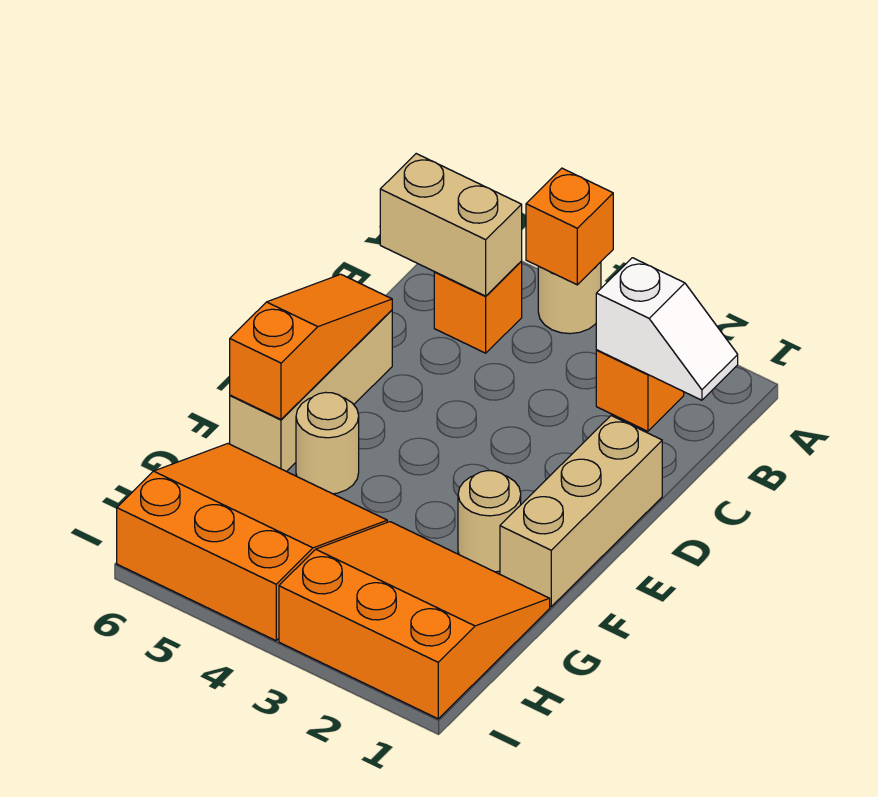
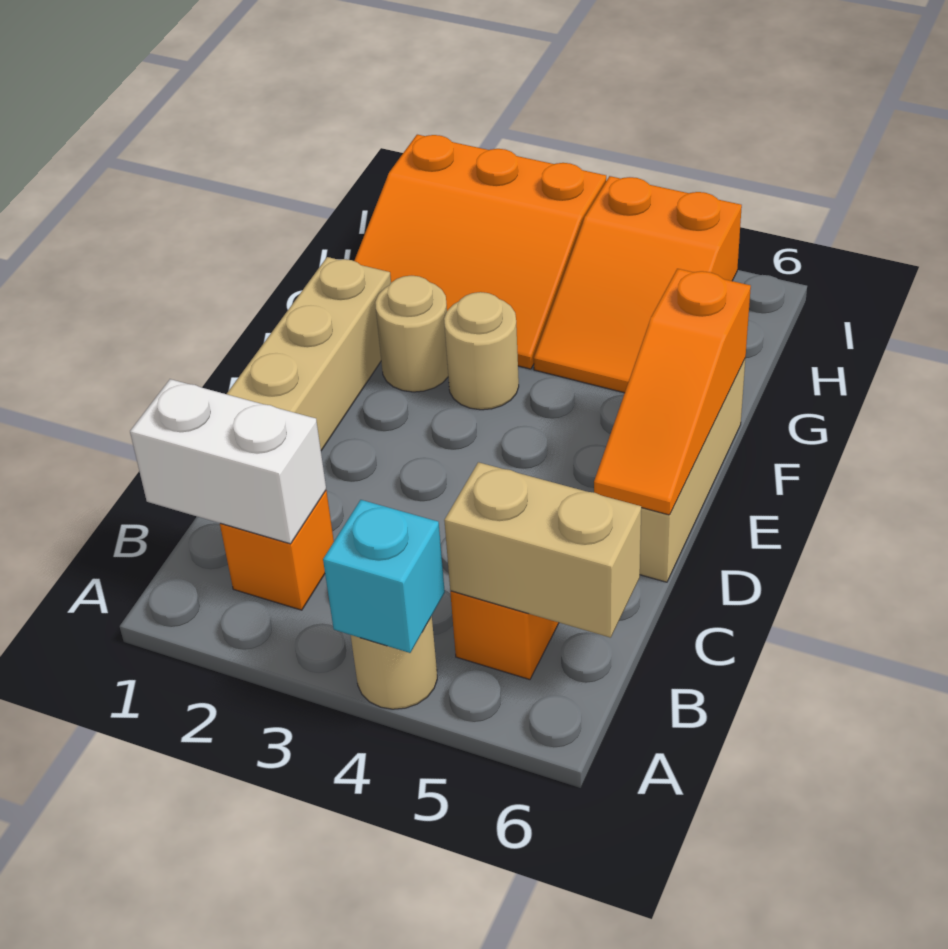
orange brick A4 level 2 -> cyan brick A4 level 2
white slope B1:B2 level 2 top 2 -> white brick B1:B2 level 2
tan round brick F5 level 1 -> tan round brick F3 level 1
orange slope G4:I6 level 1 top I -> orange slope G4:I5 level 1 top I

